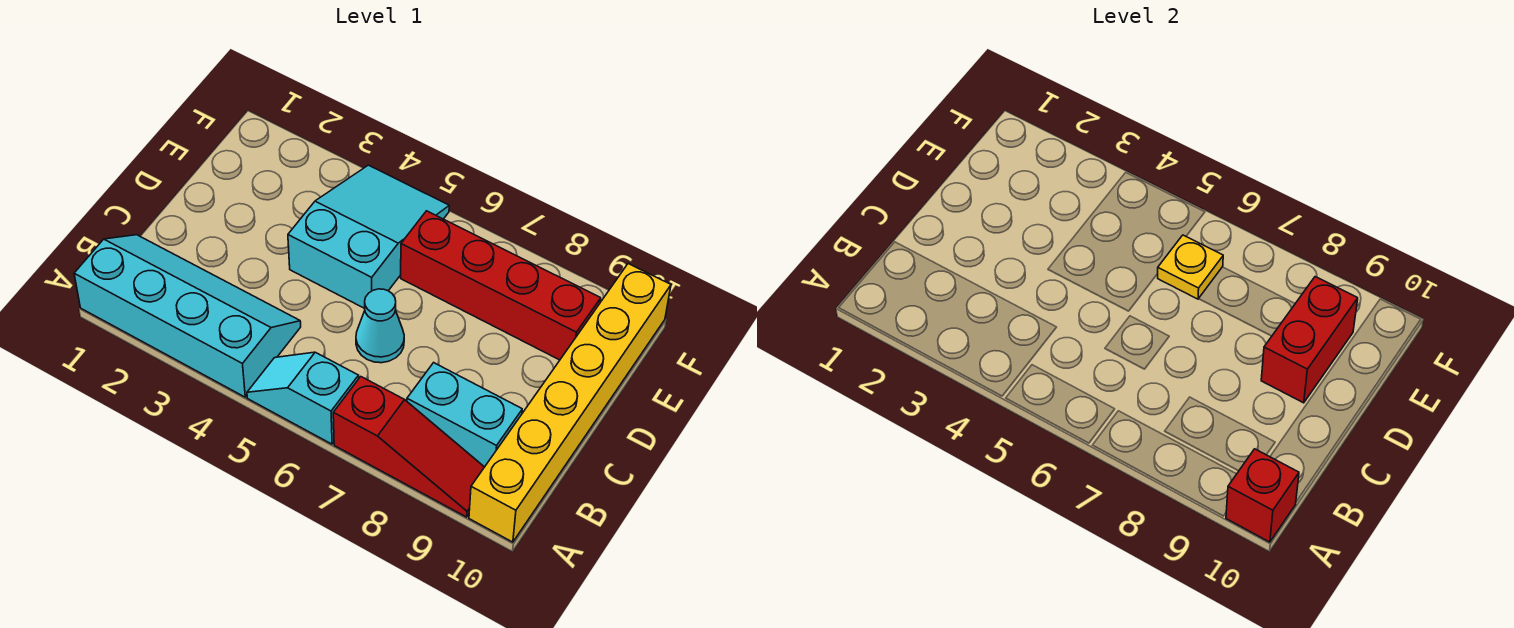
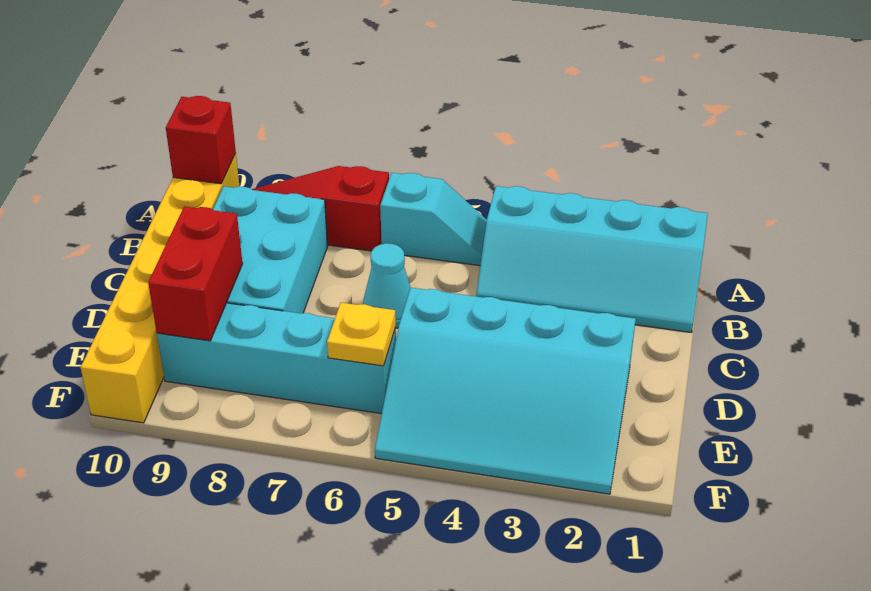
cyan brick B8:B9 level 1 -> cyan brick B8:D9 level 1
cyan slope D4:F5 level 1 top D -> cyan slope D2:F5 level 1 top D
red brick E6:E9 level 1 -> cyan brick E6:E9 level 1

